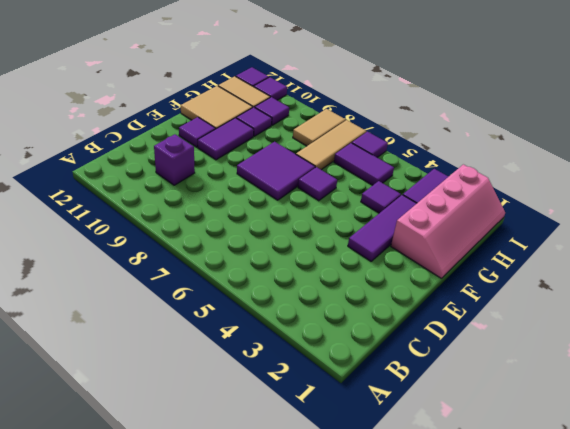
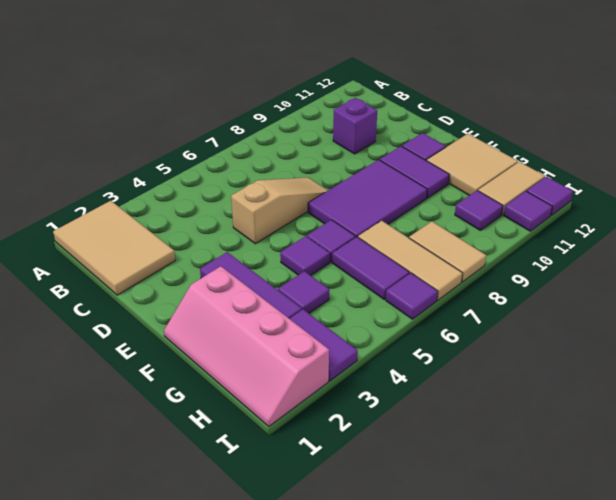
none -> tan tile A1:C2 level 1
none -> tan slope D5:D7 level 1 top 5
purple tile E7:F8 level 1 -> purple tile E7:F9 level 1
purple tile G10 level 1 -> purple tile F5 level 1
purple tile H5:H6 level 1 -> purple tile G6:H6 level 1

